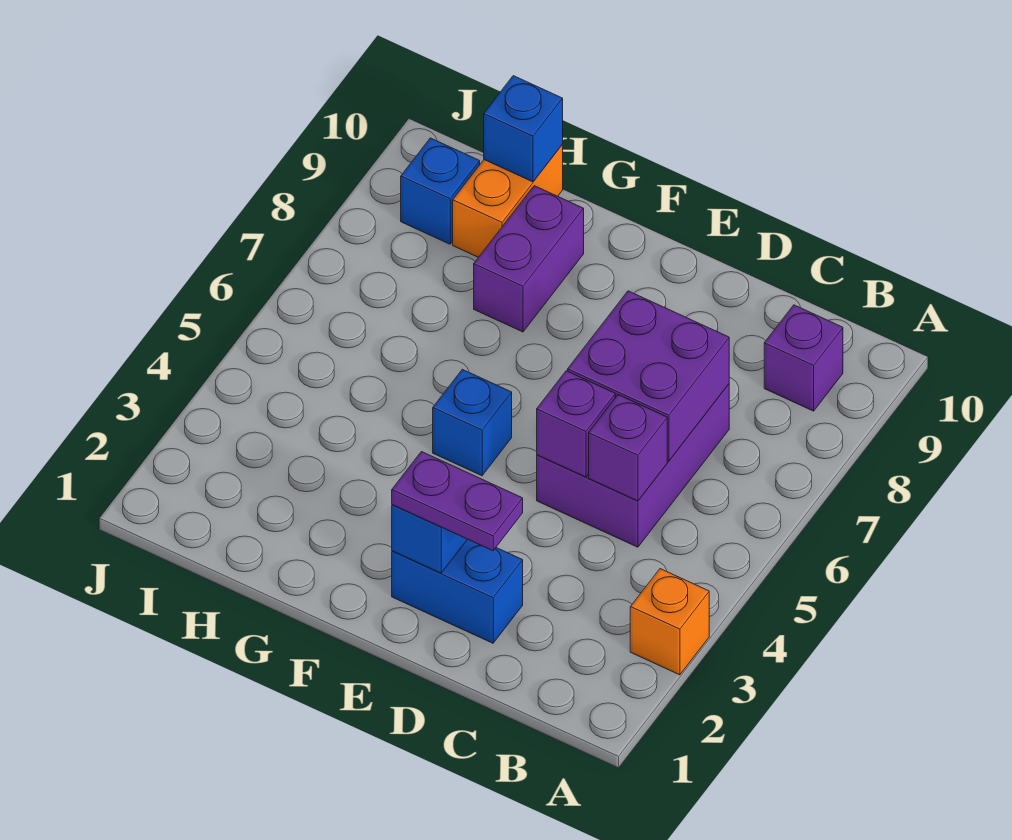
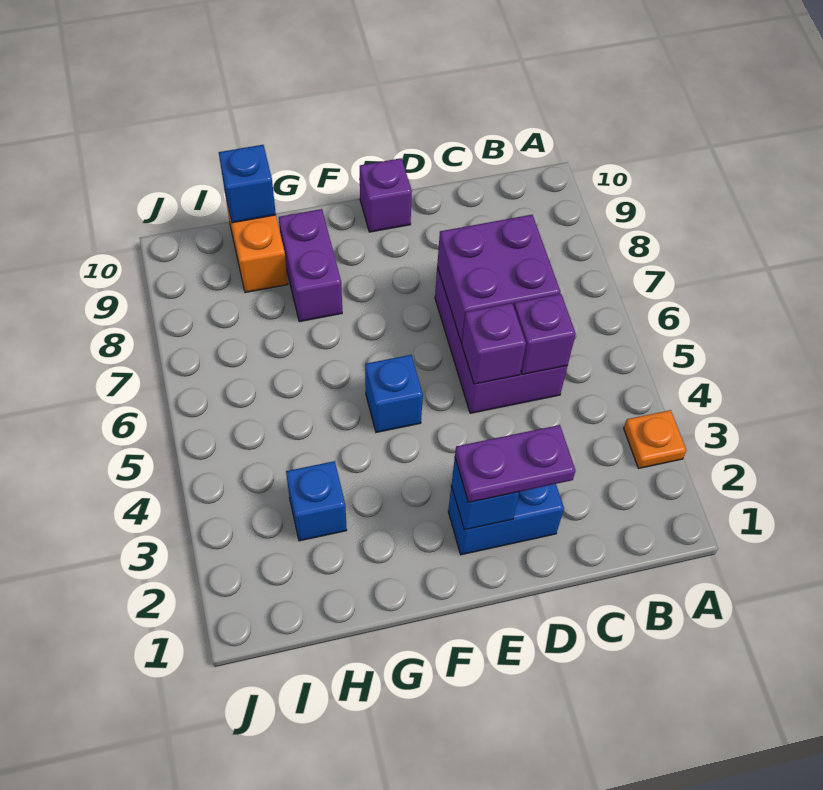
orange brick A3 level 1 -> orange plate A3 level 1
purple brick B9 level 1 -> purple brick E10 level 1
blue brick I9 level 1 -> blue brick H3 level 1

